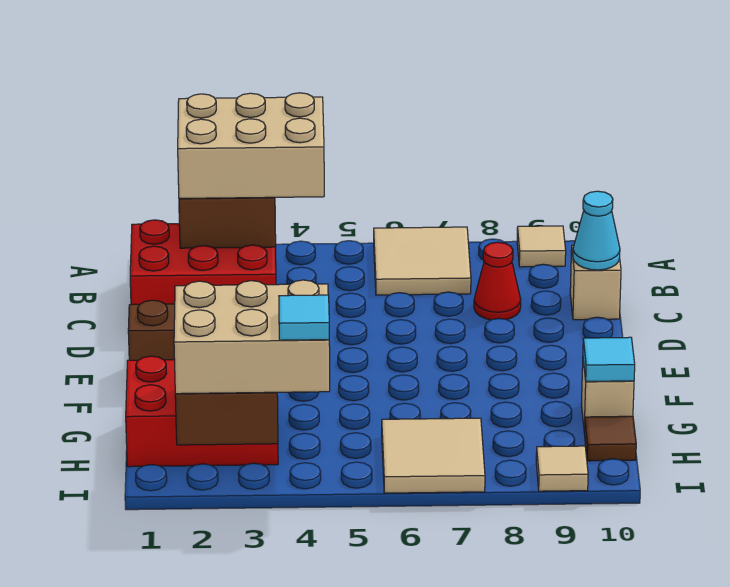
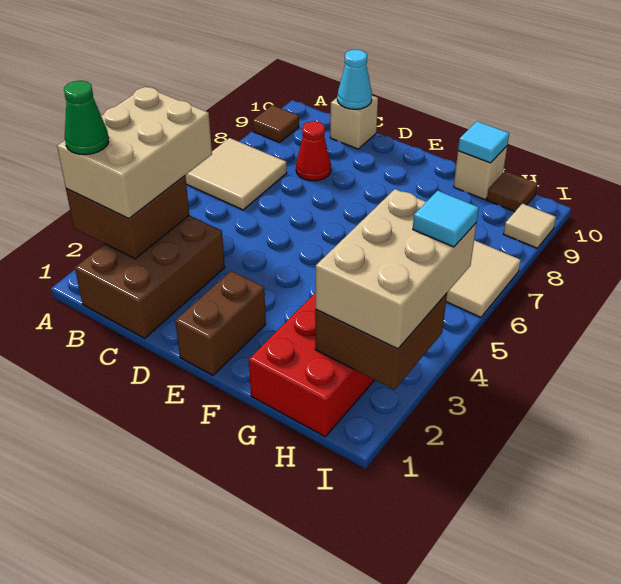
none -> green cone A2 level 4
tan tile A9 level 1 -> brown tile A9 level 1
red brick B1:C3 level 1 -> brown brick B1:C3 level 1

